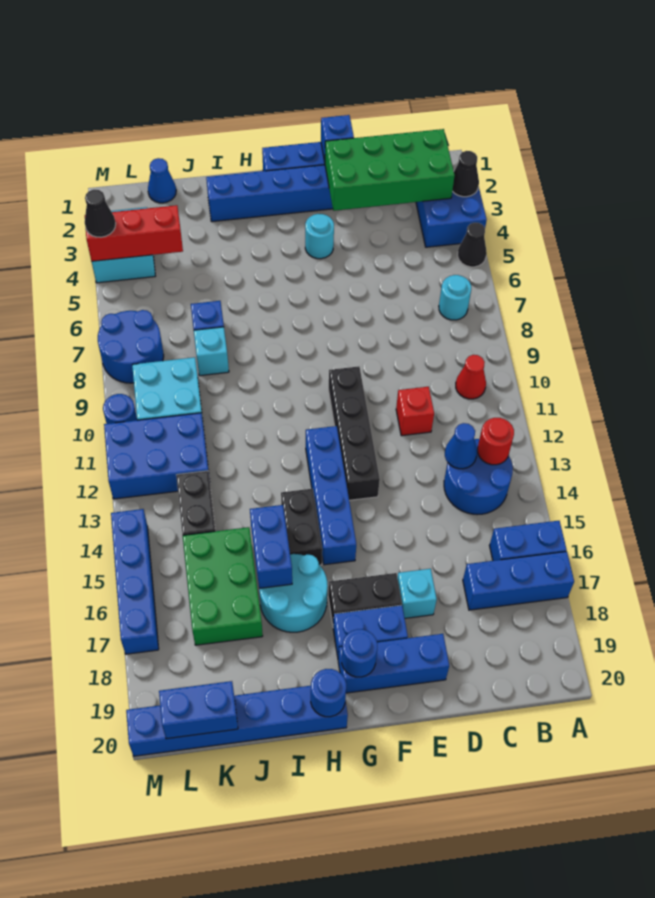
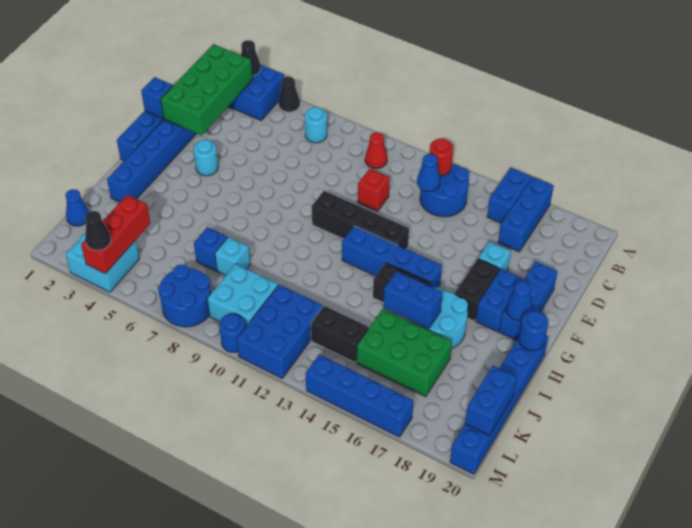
blue round brick G19 level 2 -> blue cone G19 level 2

